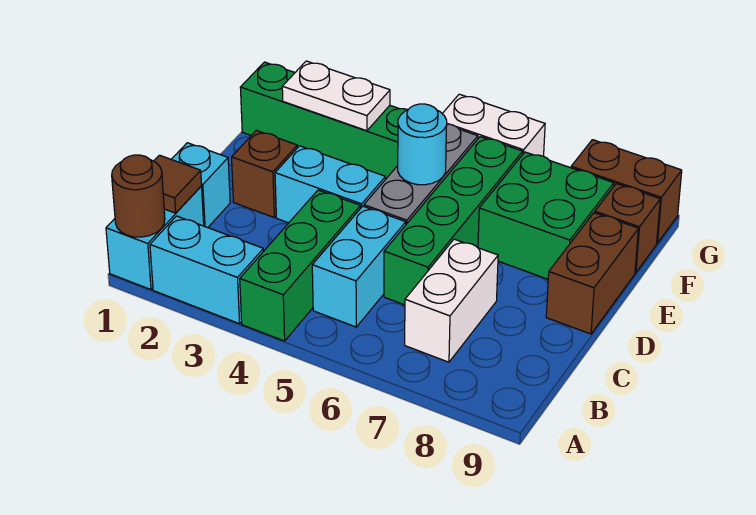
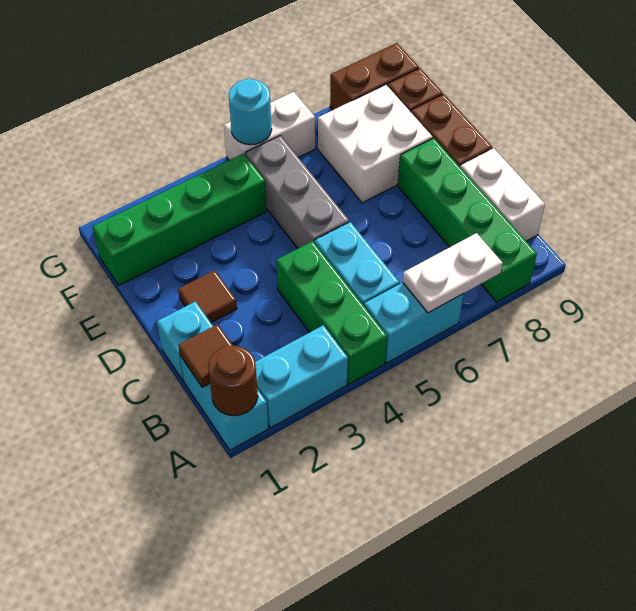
white brick B7:C7 level 1 -> white brick B9:C9 level 1
green brick C6:F6 level 1 -> green brick A8:D8 level 1
brown brick D2 level 1 -> brown tile D2 level 1
cyan brick D3:D4 level 1 -> cyan brick A5:A6 level 1
cyan round brick E5 level 2 -> cyan round brick G5 level 2
green brick E7:F8 level 1 -> white brick E7:F8 level 1
white plate F2:F3 level 2 -> white plate A6:A7 level 2

